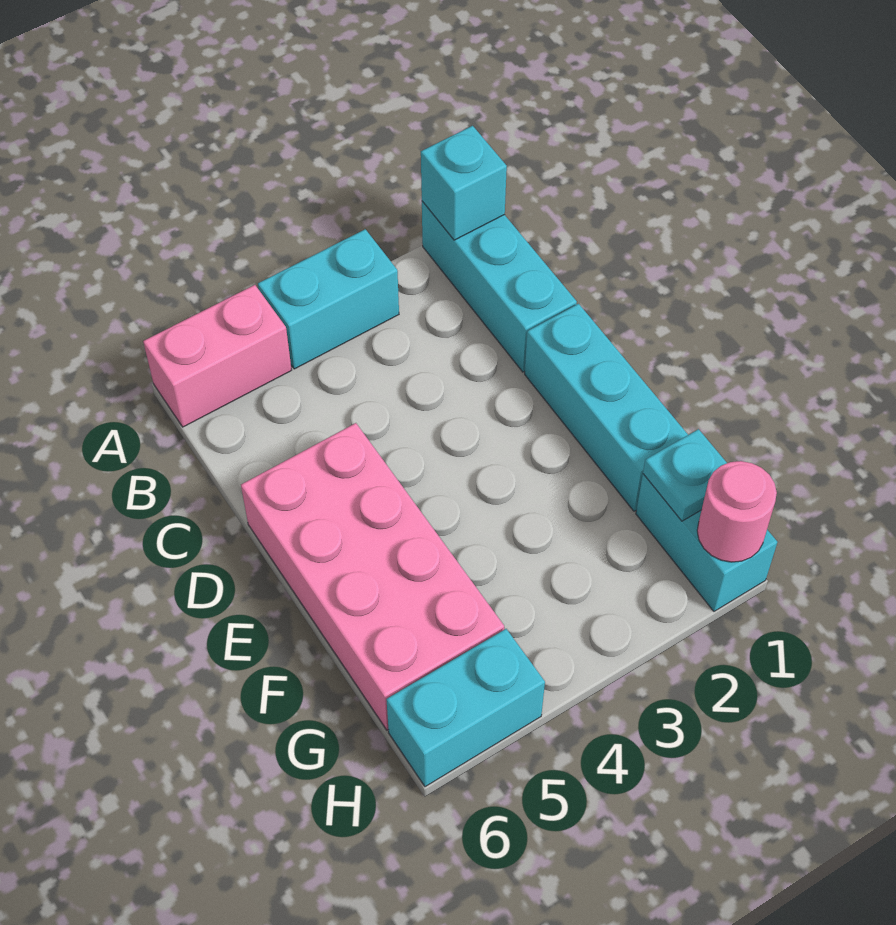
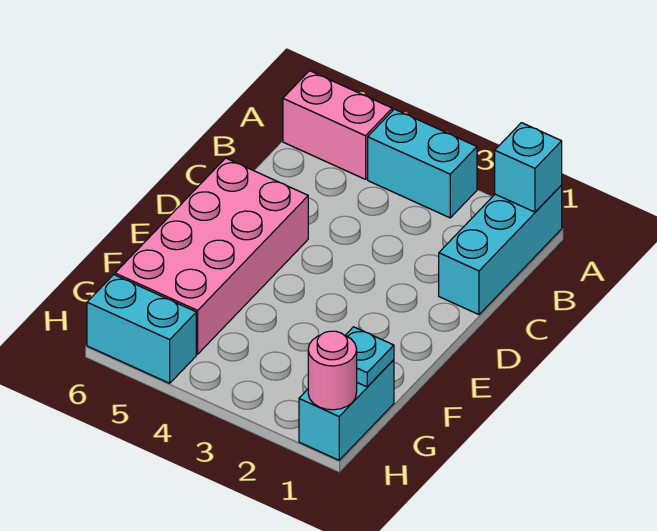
cyan brick D1:F1 level 1 -> none

